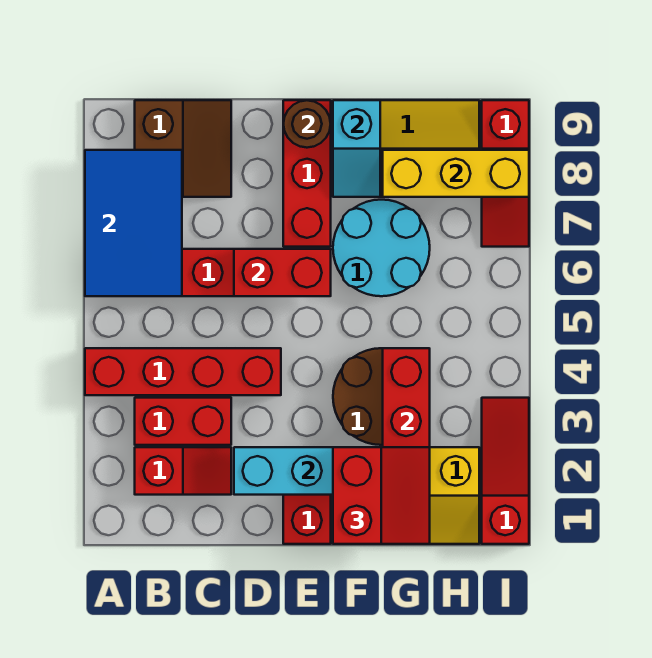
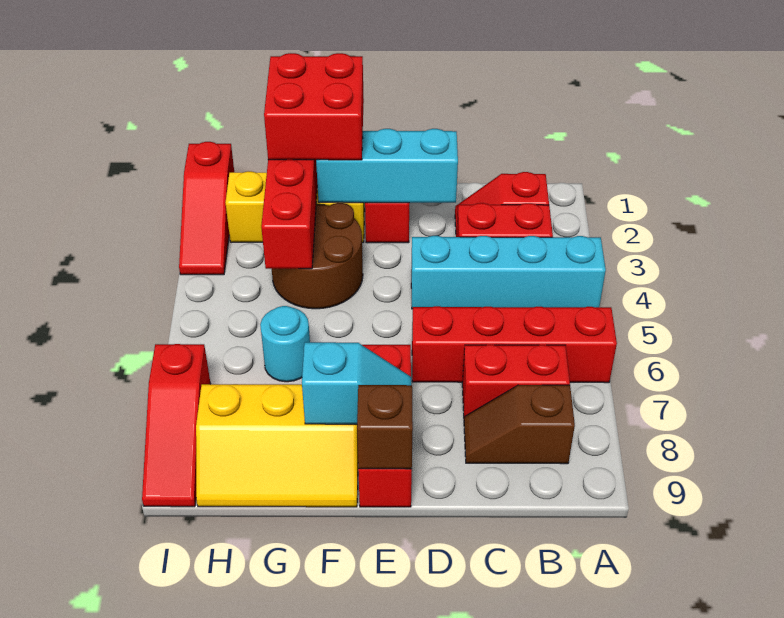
red brick A4:D4 level 1 -> cyan brick A4:D4 level 1
blue tile A6:B8 level 2 -> none
brown slope B8:C9 level 1 top B -> brown slope B8:C8 level 1 top B
red brick D6:E6 level 2 -> red brick B7:C7 level 1
brown round brick E9 level 2 -> brown brick E9 level 2
red slope F1:G2 level 3 top F -> red brick F1:G2 level 3
cyan round brick F6:G7 level 1 -> cyan round brick G6 level 1
cyan slope F8:F9 level 2 top 9 -> cyan slope E8:F8 level 2 top F
yellow brick G8:I8 level 2 -> none
red slope I7:I9 level 1 top 9 -> red slope I7:I9 level 1 top 7

